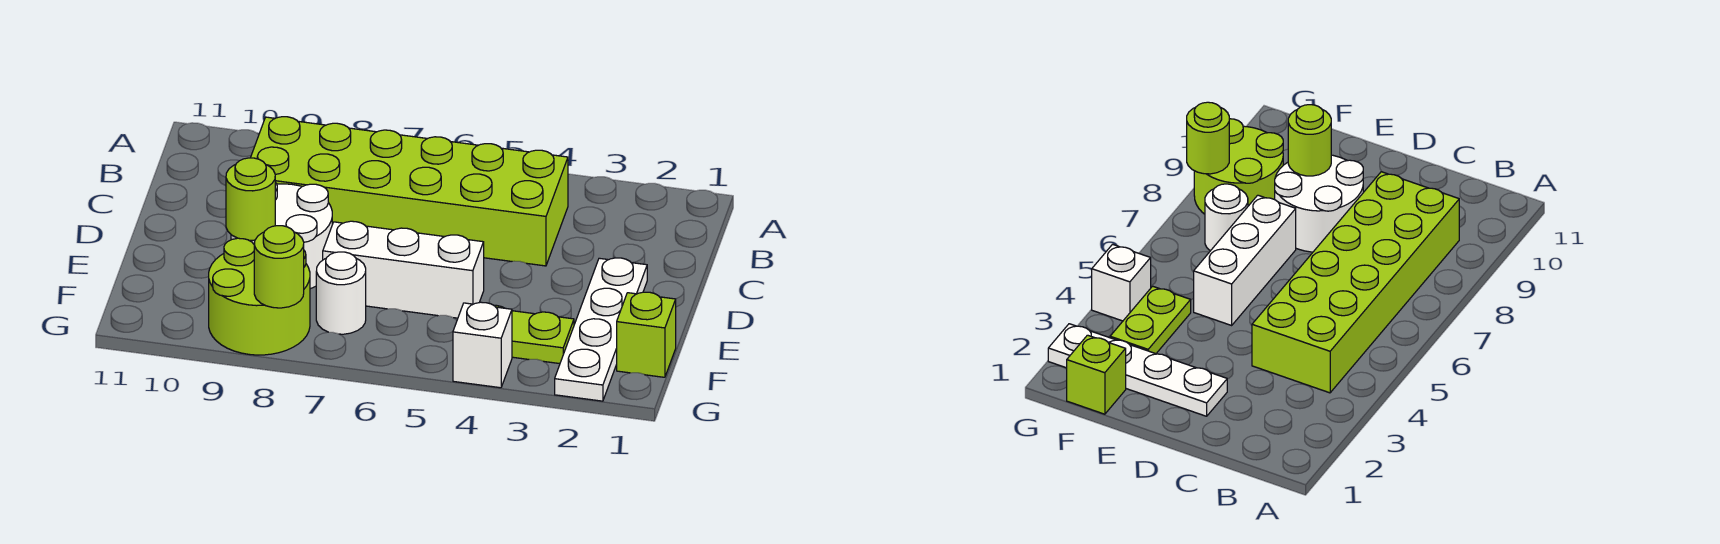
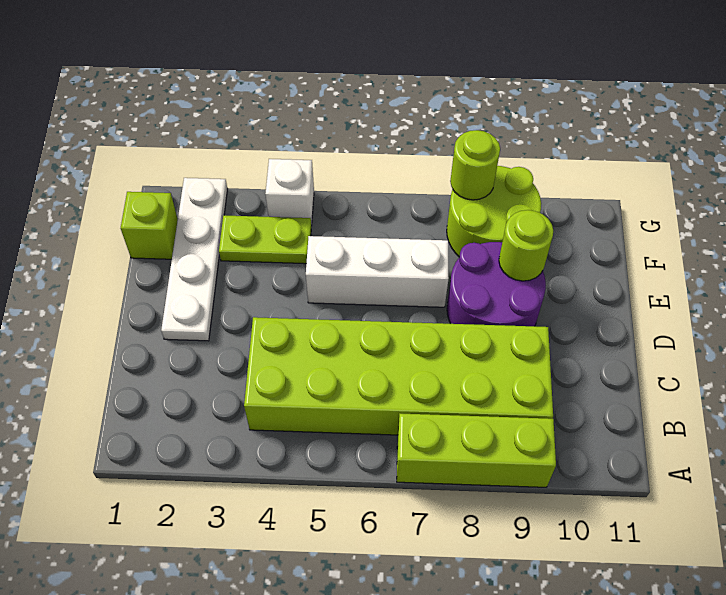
none -> lime brick A7:A9 level 1
white round brick D8:E9 level 1 -> purple round brick D8:E9 level 1
white round brick F7 level 1 -> none

